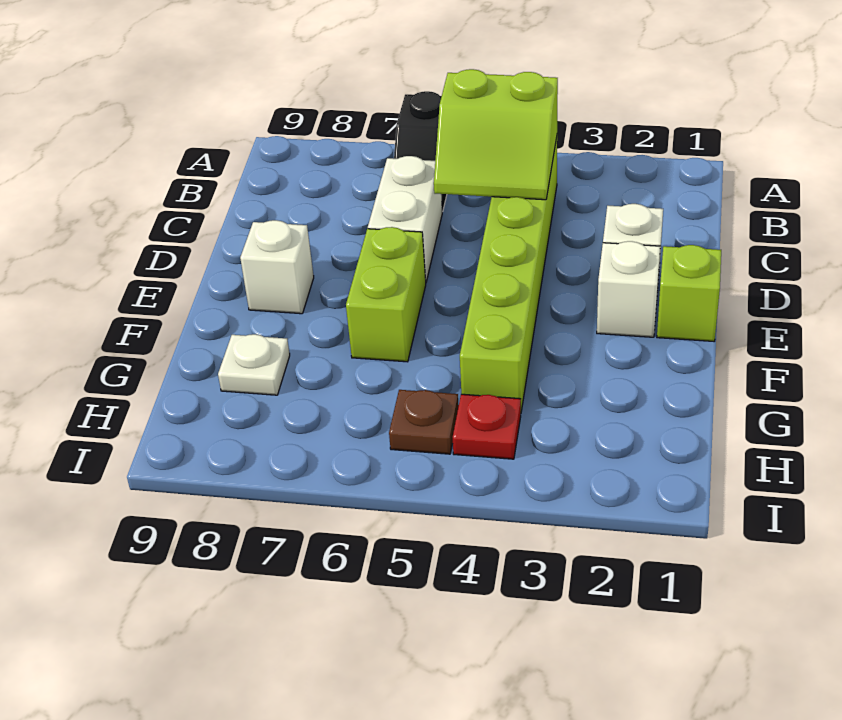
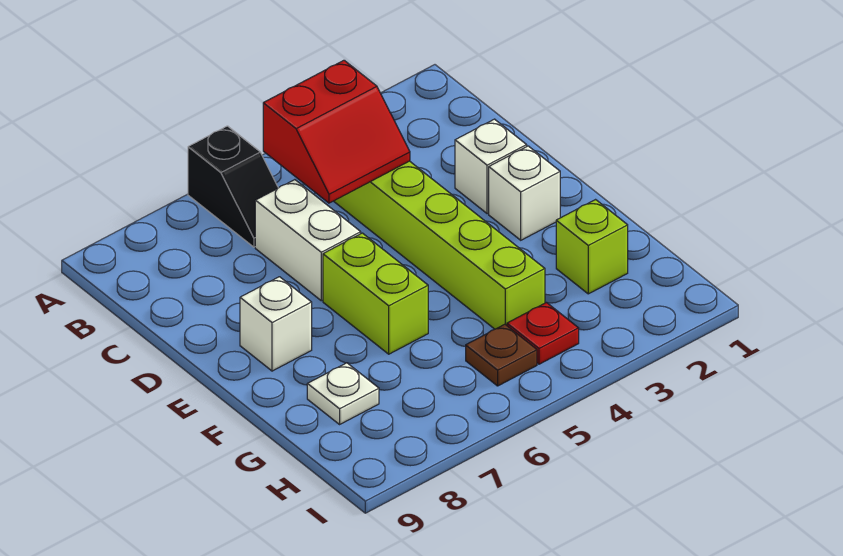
lime slope B4:C5 level 2 top B -> red slope B4:C5 level 2 top B
lime brick E1 level 1 -> lime brick G2 level 1

